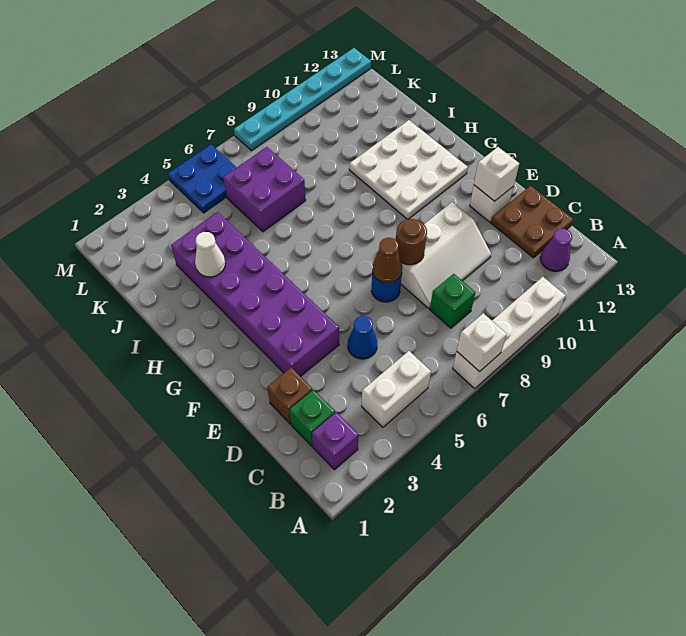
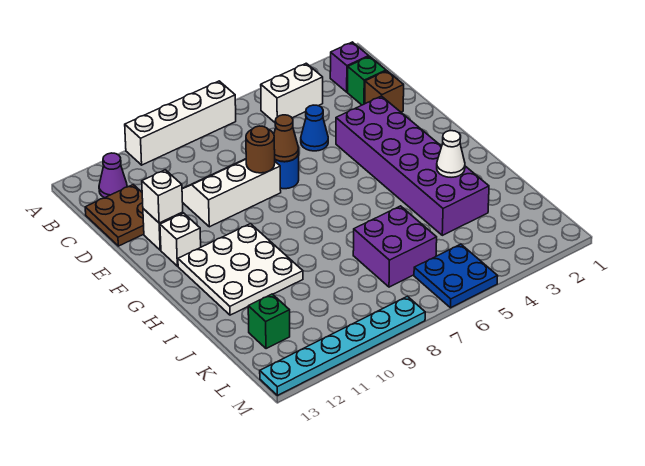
white brick A7 level 2 -> white brick F12 level 1
green brick C8 level 1 -> green brick K12 level 1

